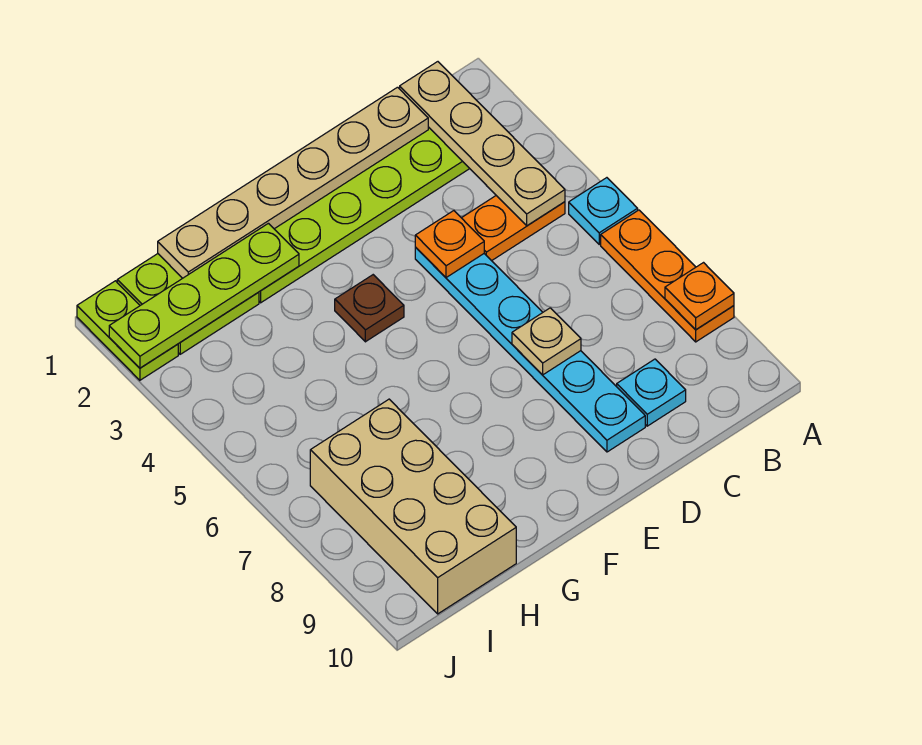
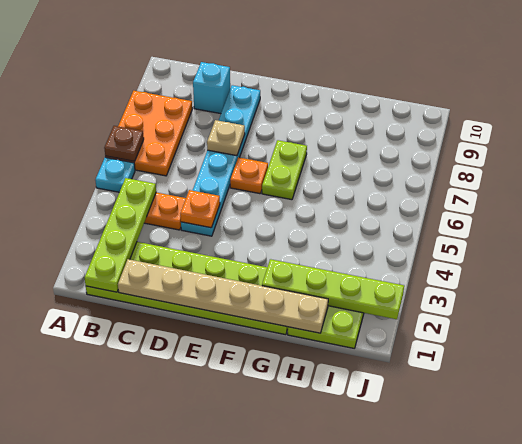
orange plate A6:A8 level 1 -> orange plate A6:B8 level 1
orange plate A8 level 2 -> orange plate E6 level 1
tan plate B1:B4 level 2 -> lime plate B1:B4 level 2
cyan plate C9 level 1 -> cyan brick C9 level 1
brown plate F4 level 1 -> brown plate A6 level 2
tan brick H7:I10 level 1 -> none
lime plate J1:J2 level 1 -> lime plate F6:F7 level 1

